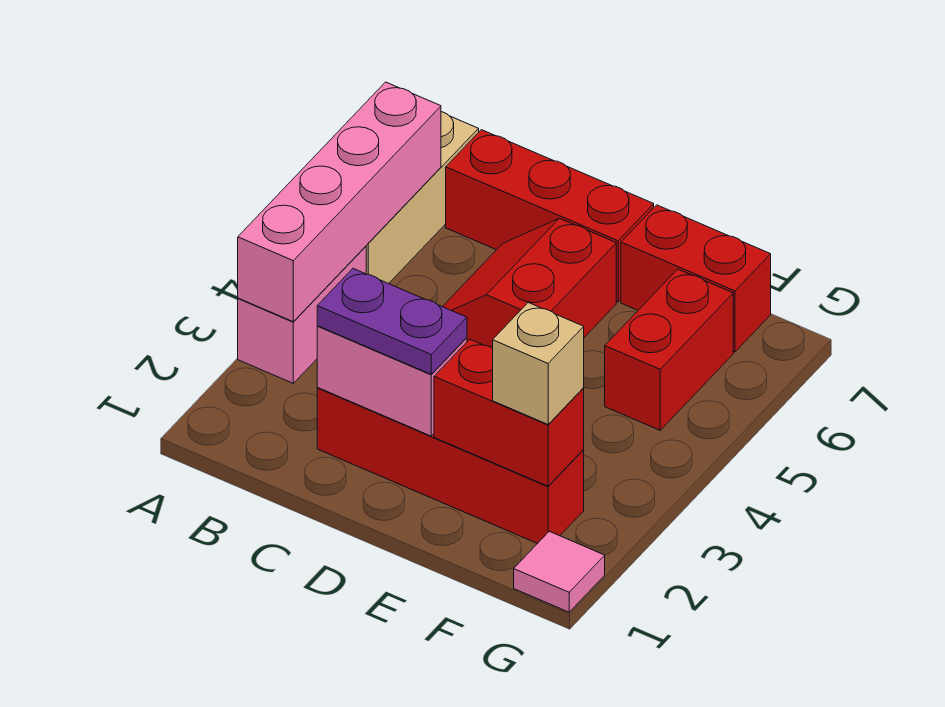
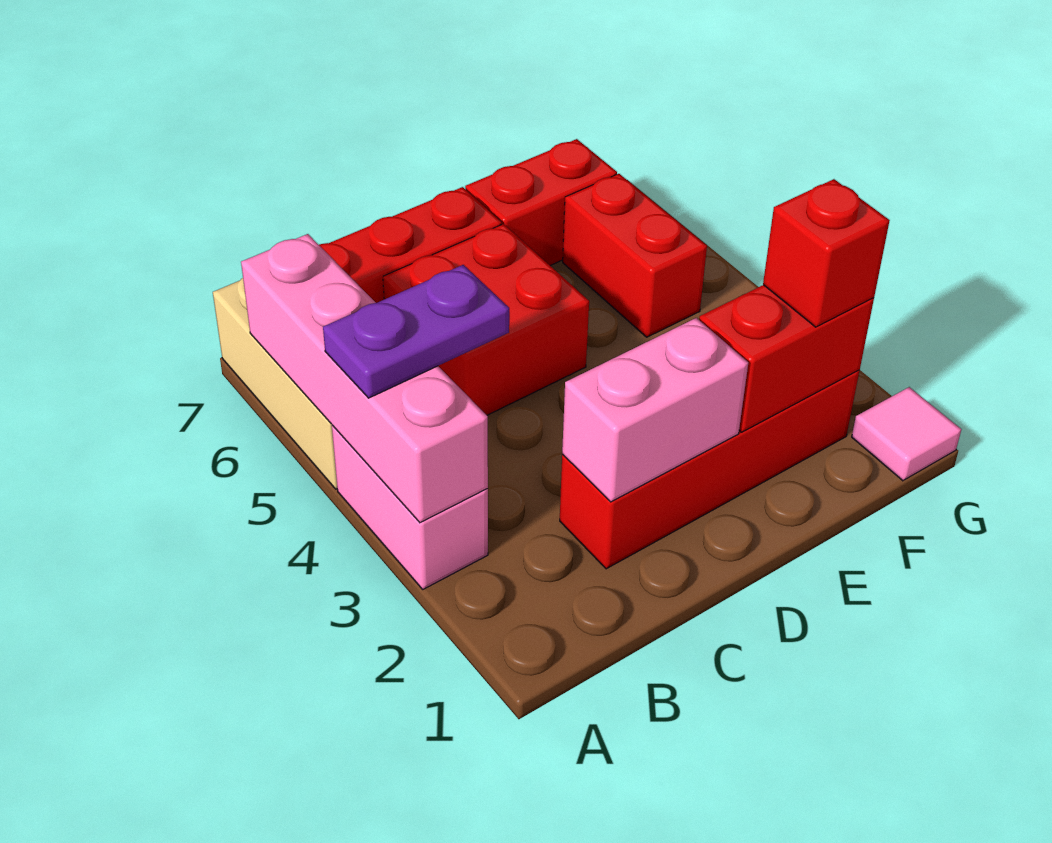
purple plate C2:D2 level 3 -> purple plate A4:B4 level 3
red slope C5:D6 level 1 top D -> red brick C5:D6 level 1
tan brick F2 level 3 -> red brick F2 level 3

